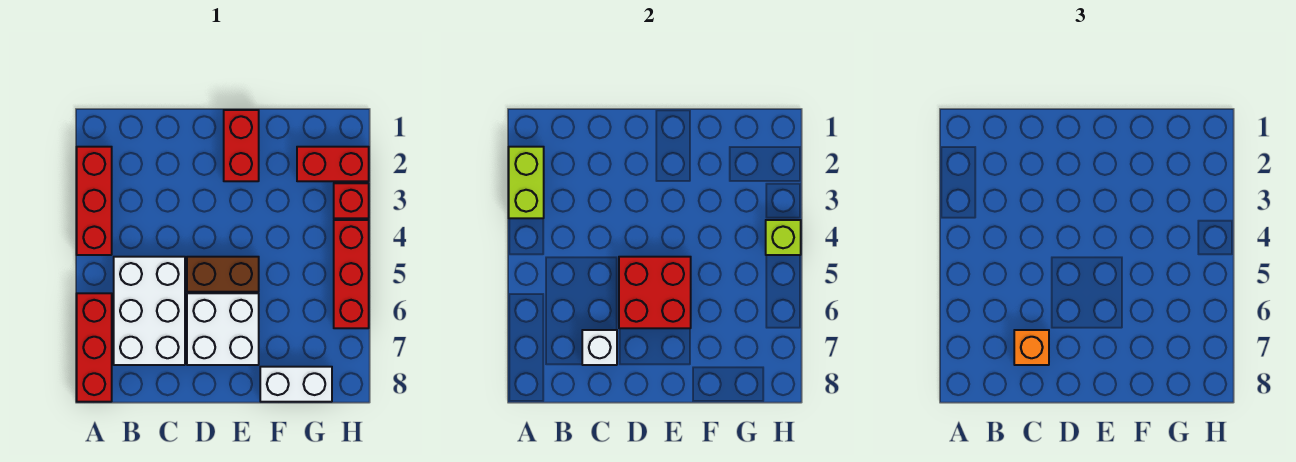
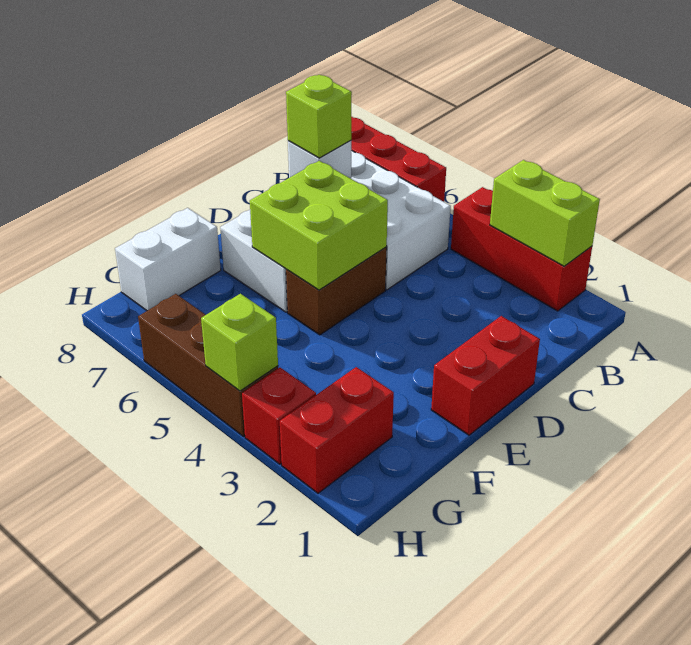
orange brick C7 level 3 -> lime brick C7 level 3
red brick D5:E6 level 2 -> lime brick D5:E6 level 2
red brick E1:E2 level 1 -> red brick D1:E1 level 1
red brick H4:H6 level 1 -> brown brick H4:H6 level 1

